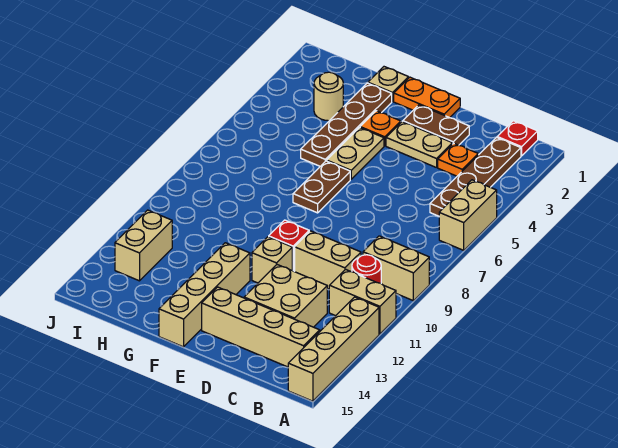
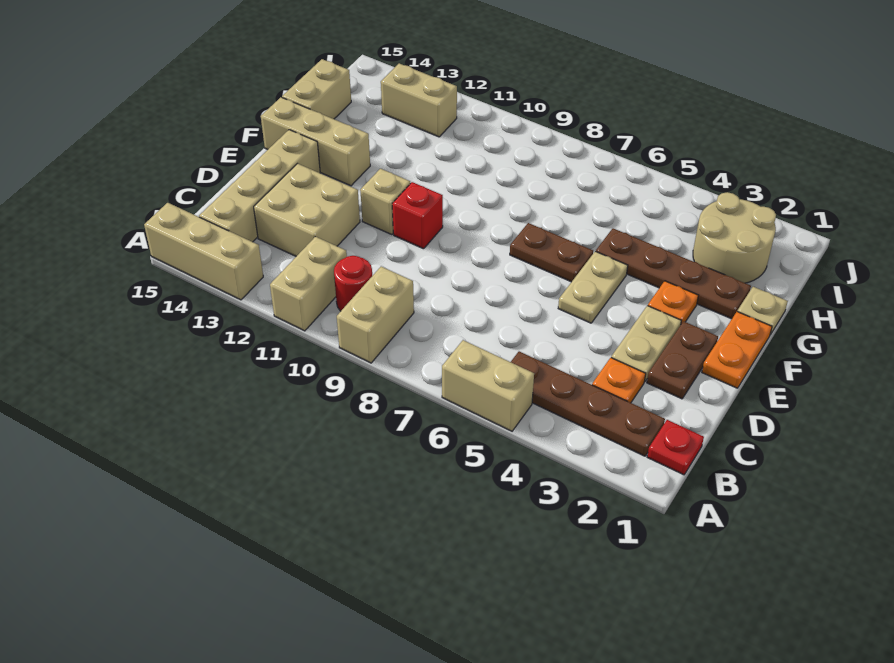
tan brick A12:A15 level 1 -> tan brick A13:A15 level 1
tan brick C10:D10 level 1 -> tan brick G15:H15 level 1
tan plate F4:F5 level 1 -> tan plate E5:F5 level 1
tan brick F12:F15 level 1 -> tan brick F13:F15 level 1
tan round brick H3 level 1 -> tan round brick H2:I3 level 1

